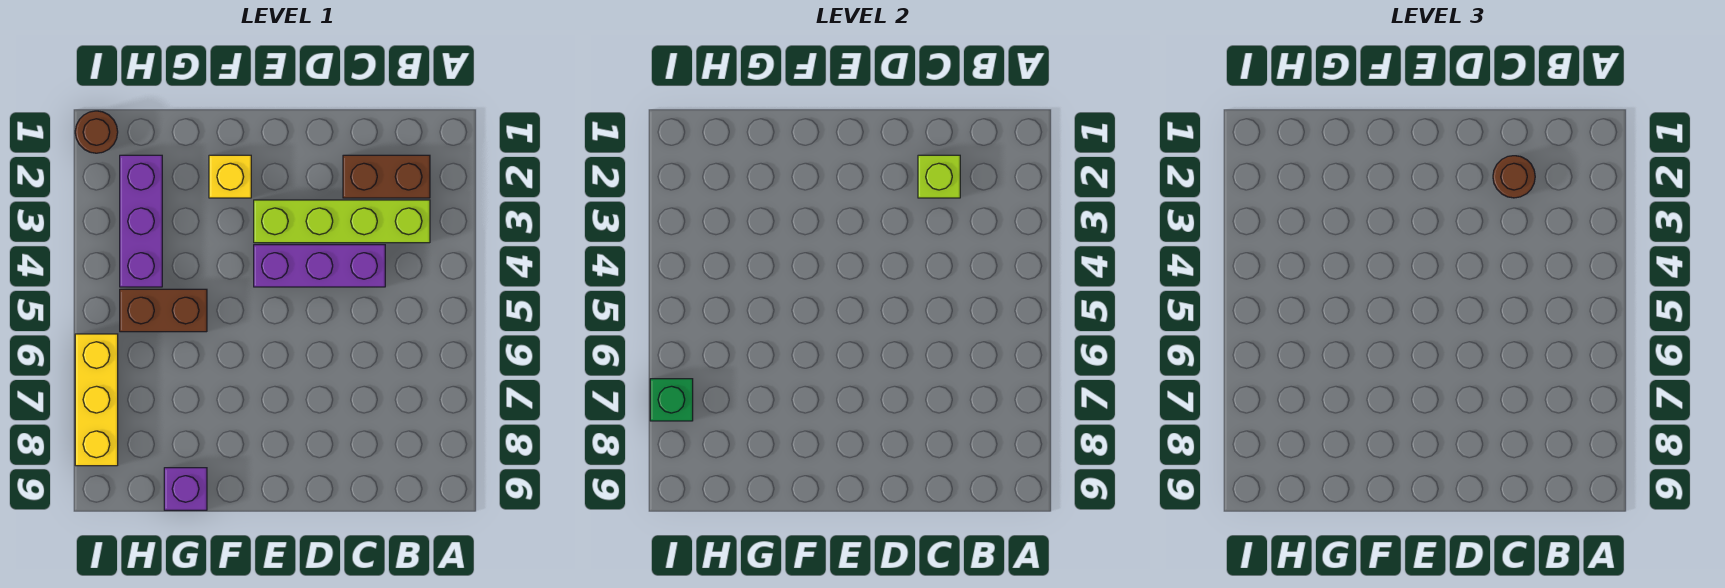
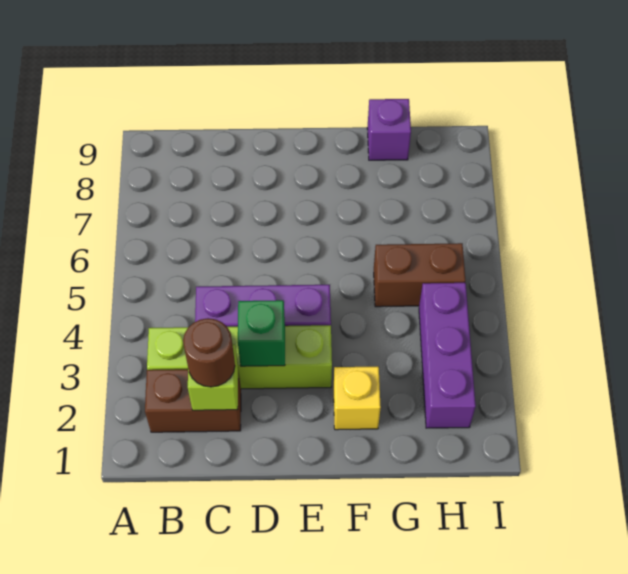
brown round brick I1 level 1 -> none
yellow brick I6:I8 level 1 -> none
green brick I7 level 2 -> green brick D3 level 2

